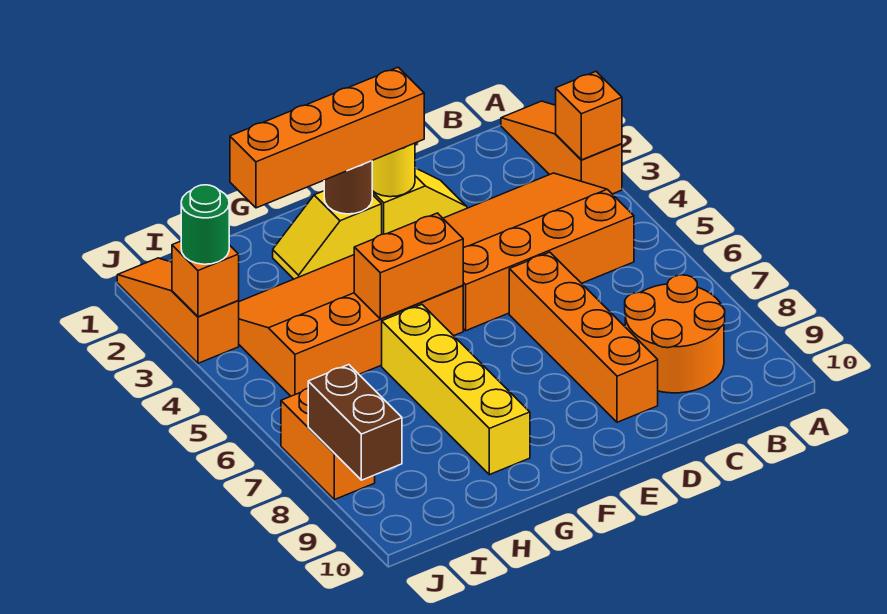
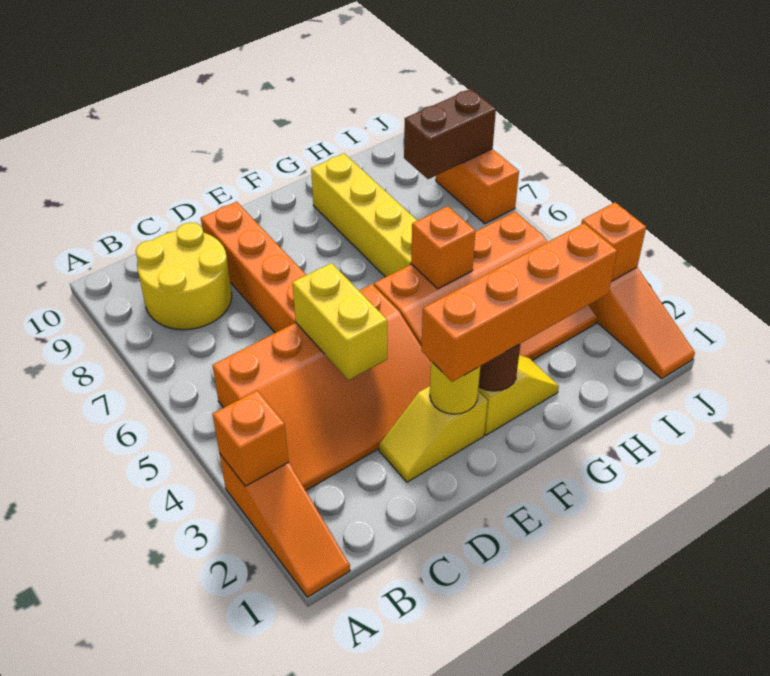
orange round brick B8:C9 level 1 -> yellow round brick B8:C9 level 1
none -> yellow brick D4:D5 level 2
orange brick F5:G5 level 2 -> orange brick G5 level 2
green round brick J3 level 3 -> none
brown brick J8:J9 level 2 -> brown brick I8:J8 level 2

